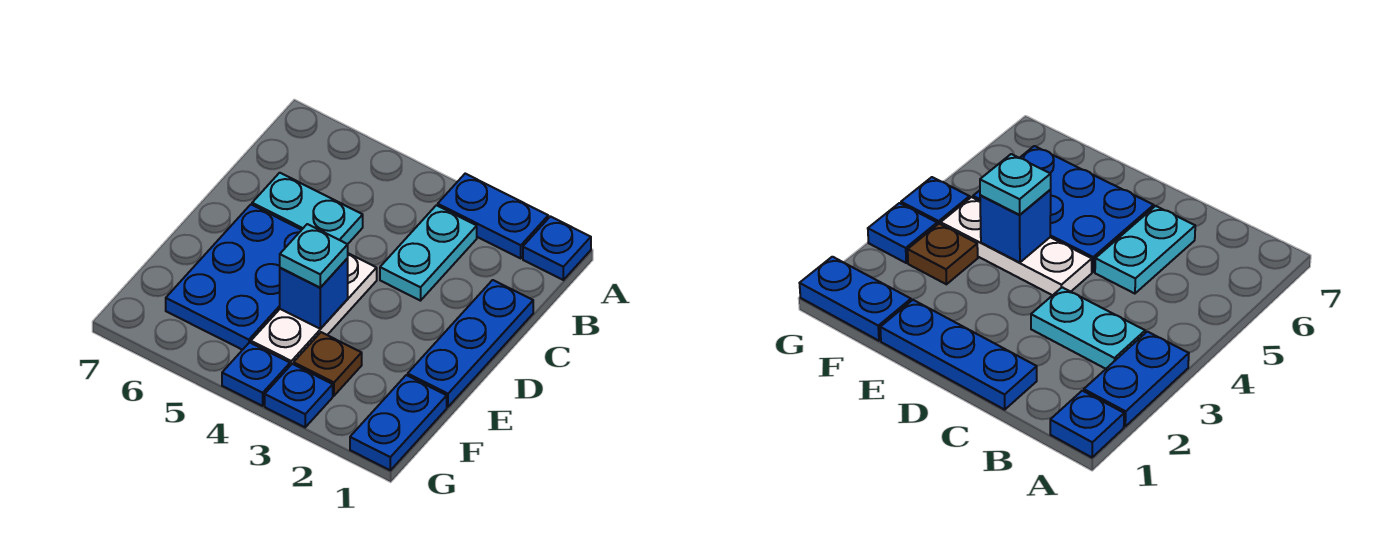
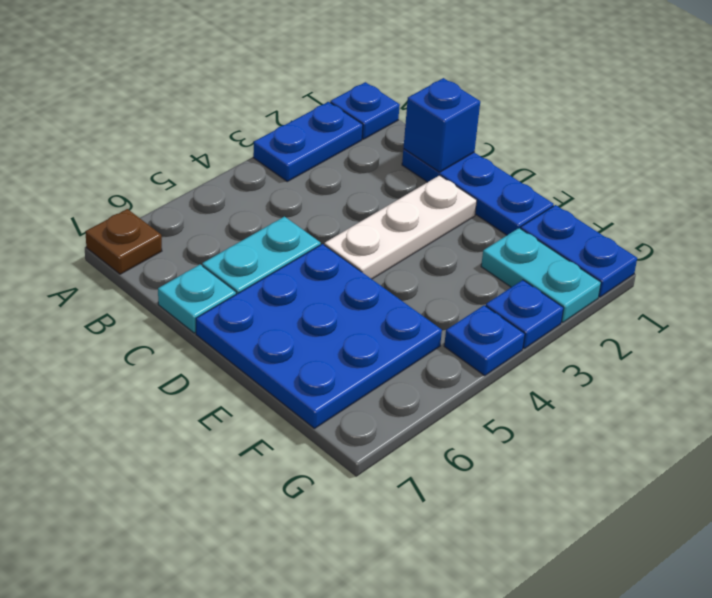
cyan plate B3:C3 level 1 -> cyan plate F2:G2 level 1
white plate D4:F4 level 1 -> white plate D2:D4 level 1
blue plate D5:F6 level 1 -> blue plate D5:F7 level 1
blue brick E4 level 2 -> blue brick C1 level 2
cyan plate E4 level 3 -> cyan plate C7 level 1
brown plate F3 level 1 -> brown plate A7 level 1

